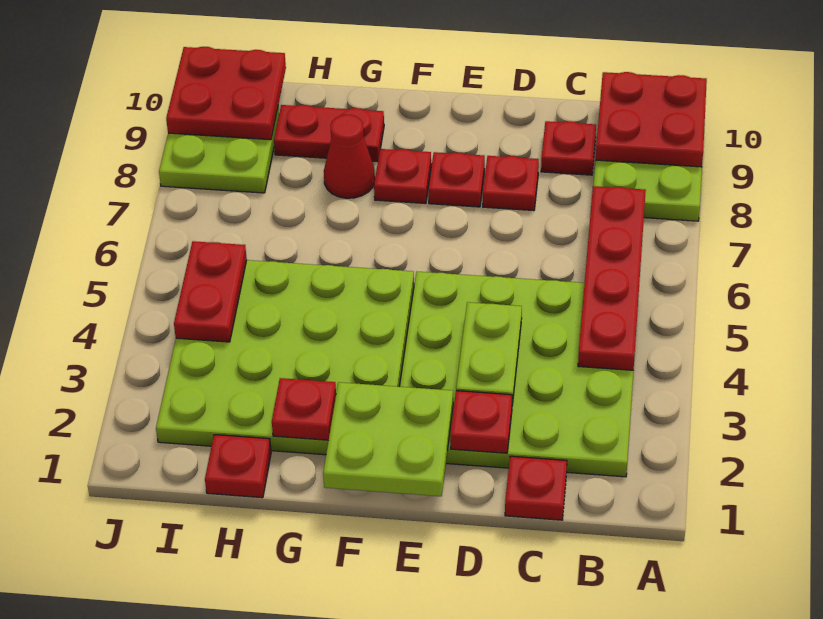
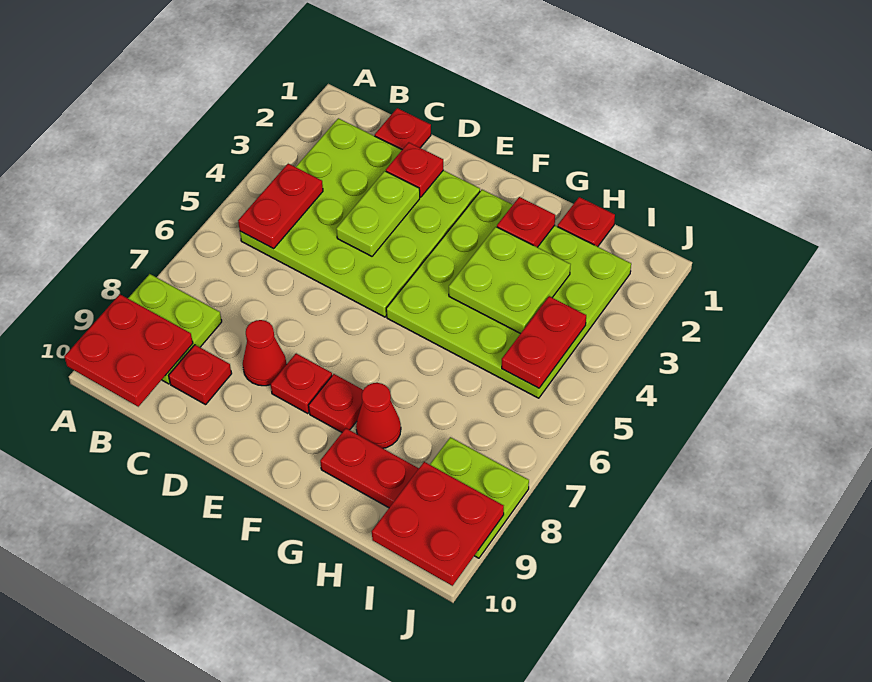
red plate B4:B7 level 2 -> red plate B4:B5 level 2
red plate D8 level 1 -> red cone D8 level 1
lime plate E1:F2 level 2 -> lime plate G3:H4 level 2

